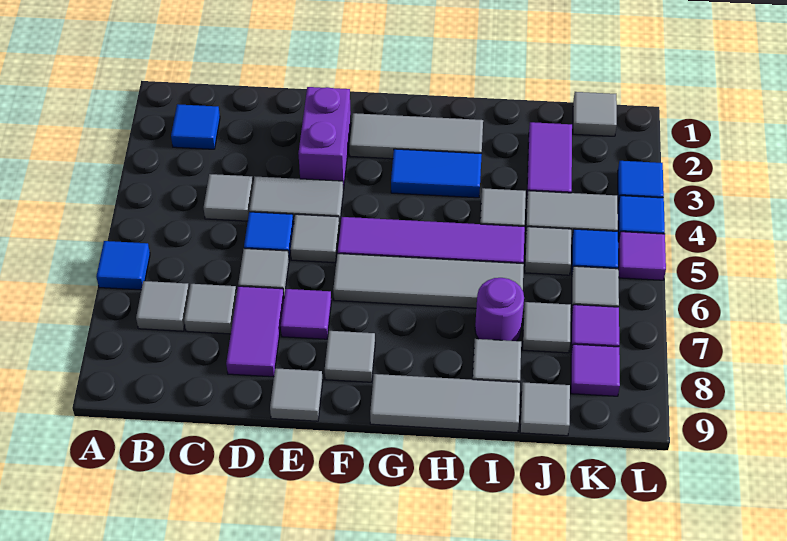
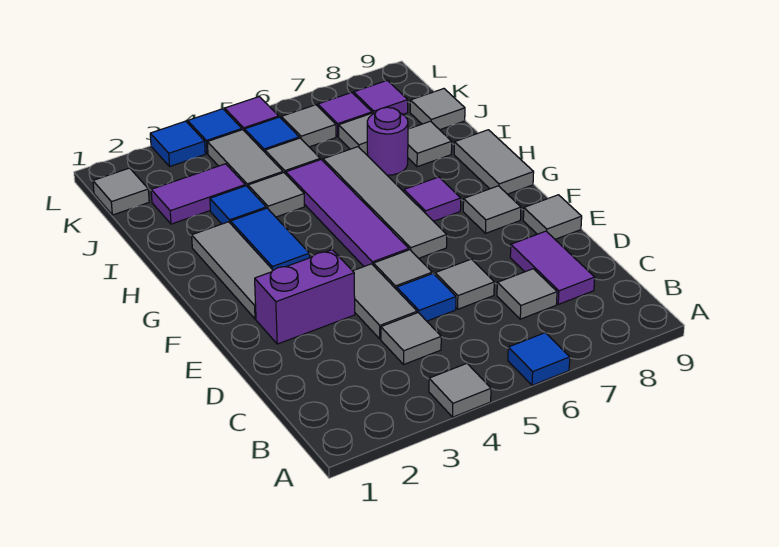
blue tile B2 level 1 -> blue tile I3 level 1
grey tile B7 level 1 -> grey tile A4 level 1
purple tile D7:D8 level 1 -> purple tile C8:D8 level 1
purple tile E7 level 1 -> purple tile G7 level 1
grey tile G9:I9 level 1 -> grey tile G9:H9 level 1

